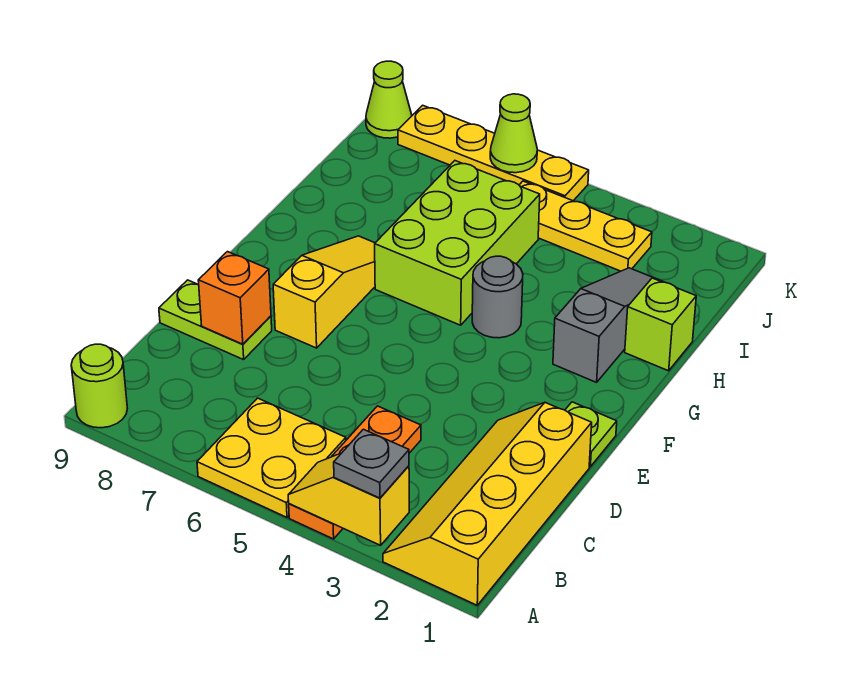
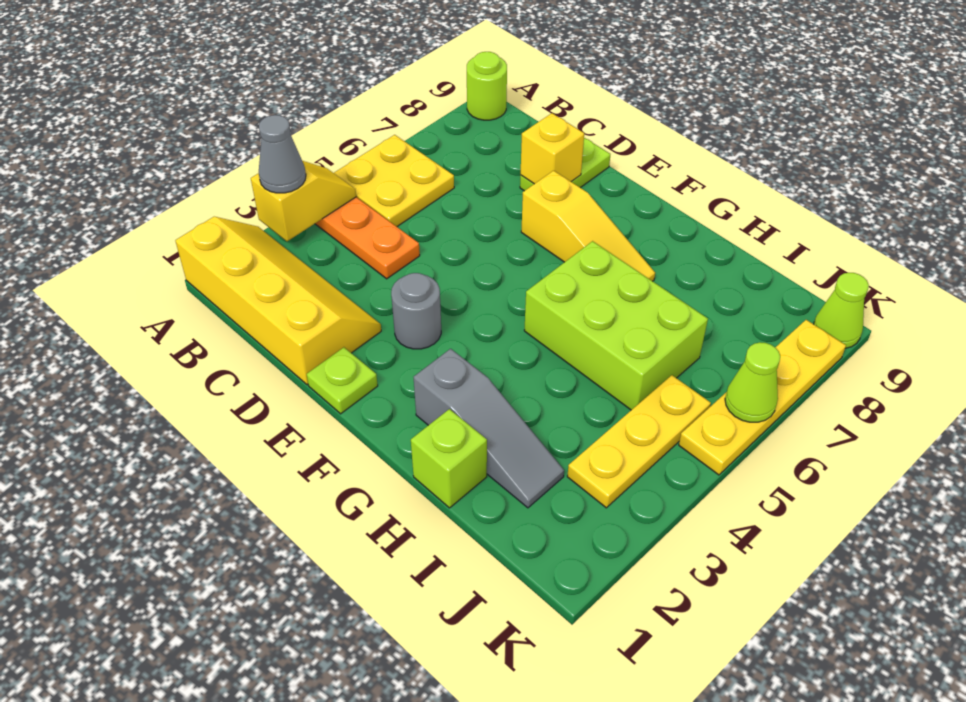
grey plate A3 level 3 -> grey cone A3 level 3
orange brick D8 level 2 -> yellow brick D8 level 2
grey round brick G4 level 1 -> grey round brick E3 level 1

